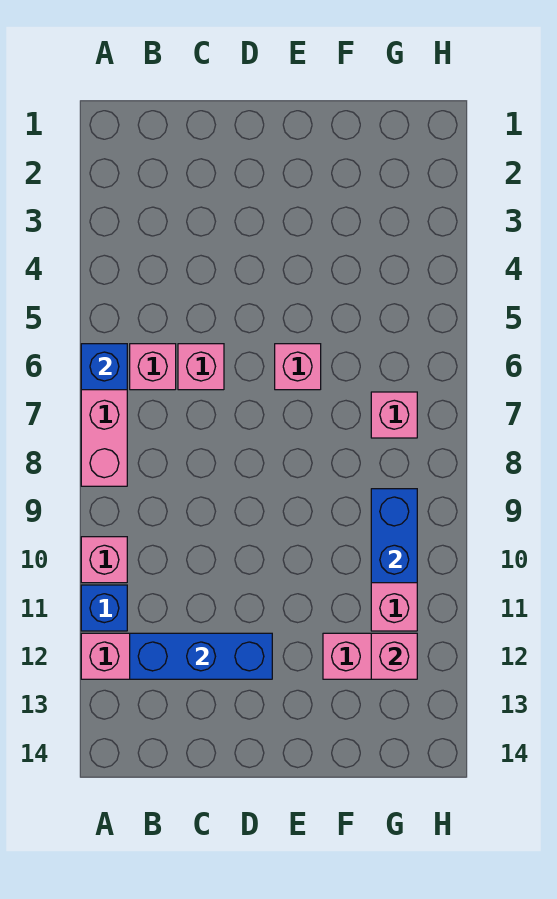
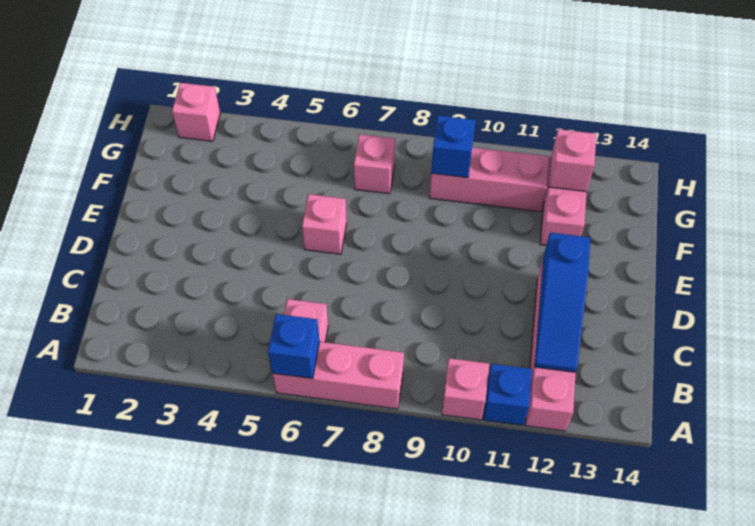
blue brick B12:D12 level 2 -> blue slope B12:D12 level 2 top D
pink brick C6 level 1 -> pink brick H2 level 1
blue brick G9:G10 level 2 -> blue brick G9 level 2

